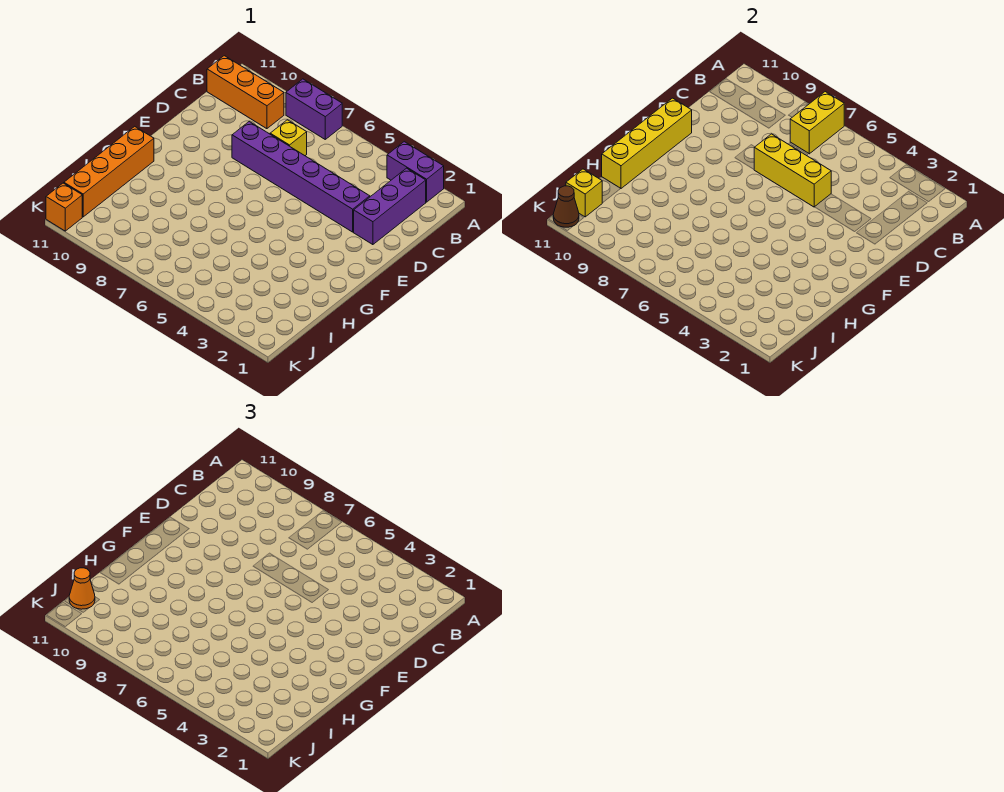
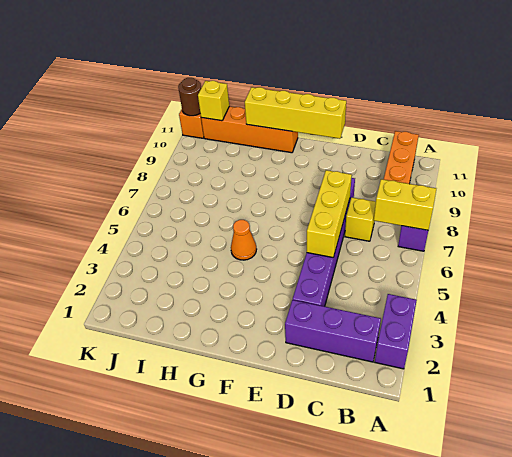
orange cone J11 level 3 -> orange cone G5 level 1
brown cone K11 level 2 -> brown round brick K11 level 2

